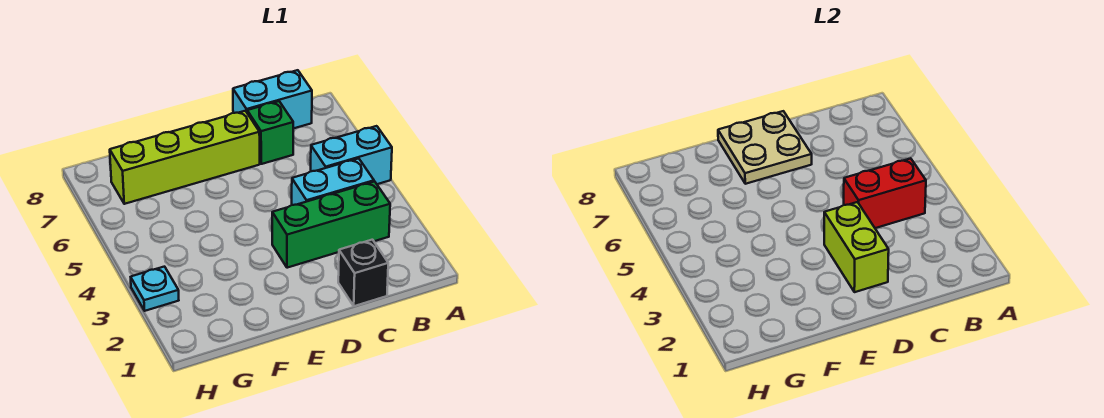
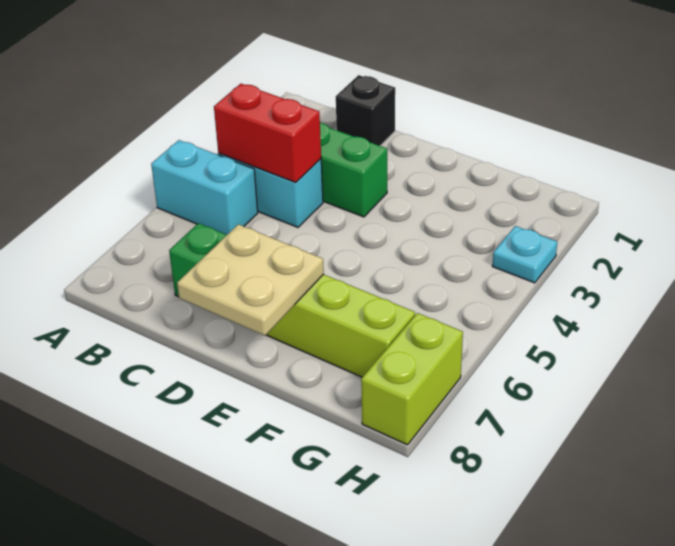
cyan brick B8:C8 level 1 -> none
lime brick D2:D3 level 2 -> lime brick H7:H8 level 1

